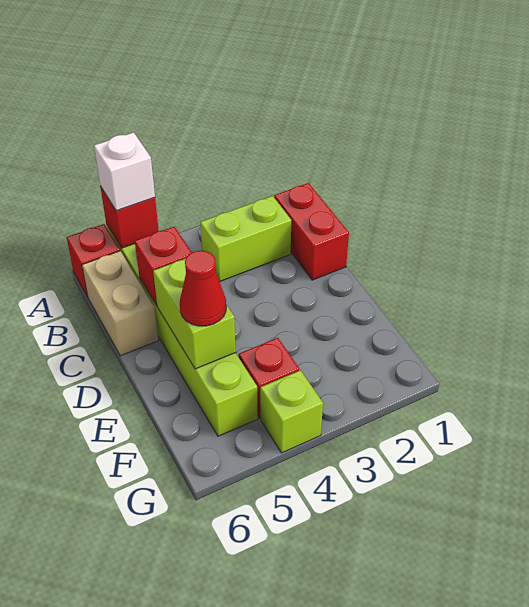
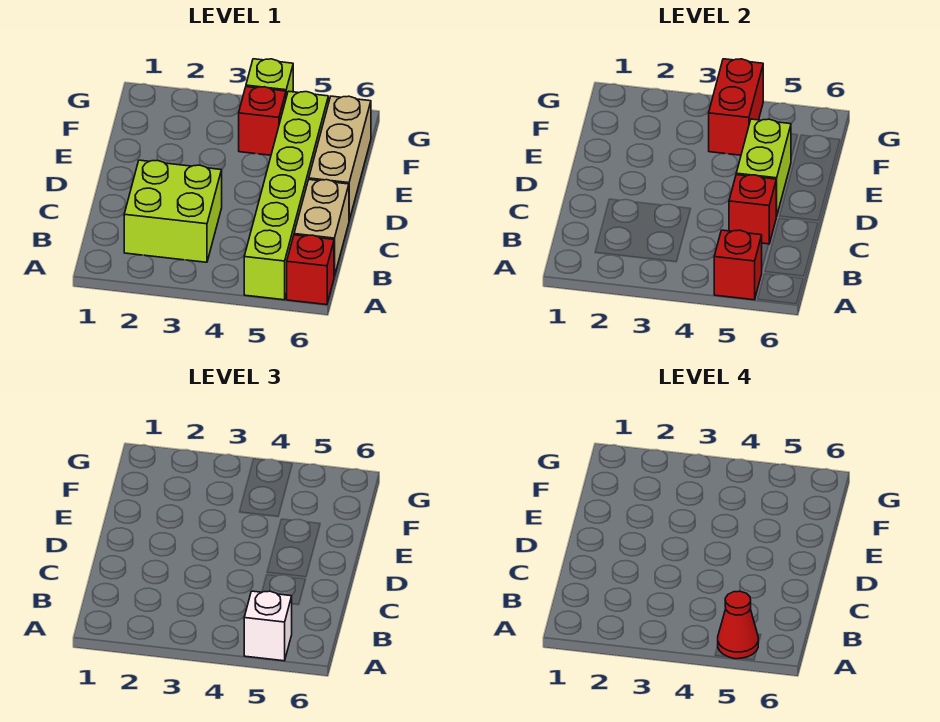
red brick B1:C1 level 1 -> red brick F4:G4 level 2
lime brick B2:B3 level 1 -> lime brick B2:C3 level 1
none -> tan brick D6:F6 level 1
red cone E5 level 3 -> red cone A5 level 4

